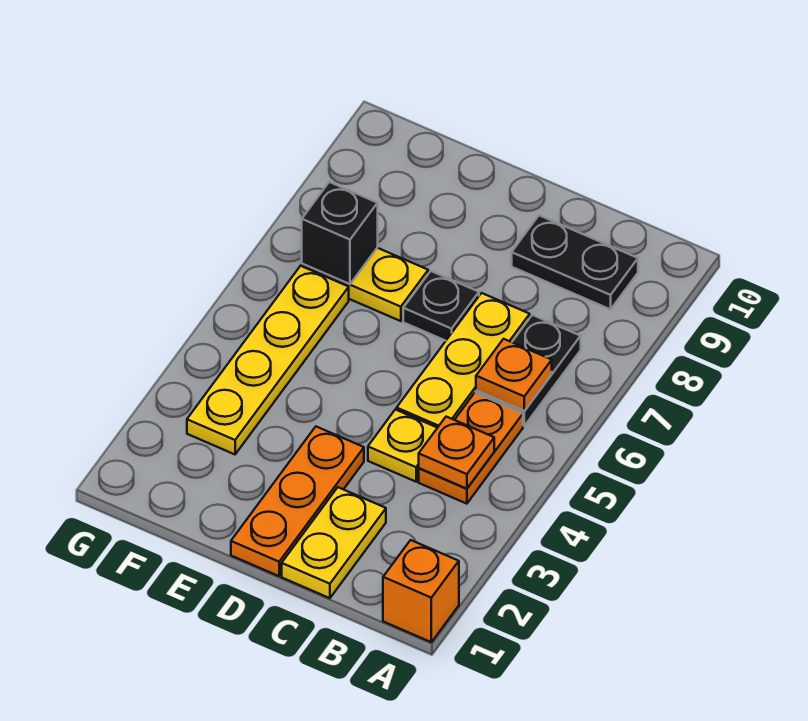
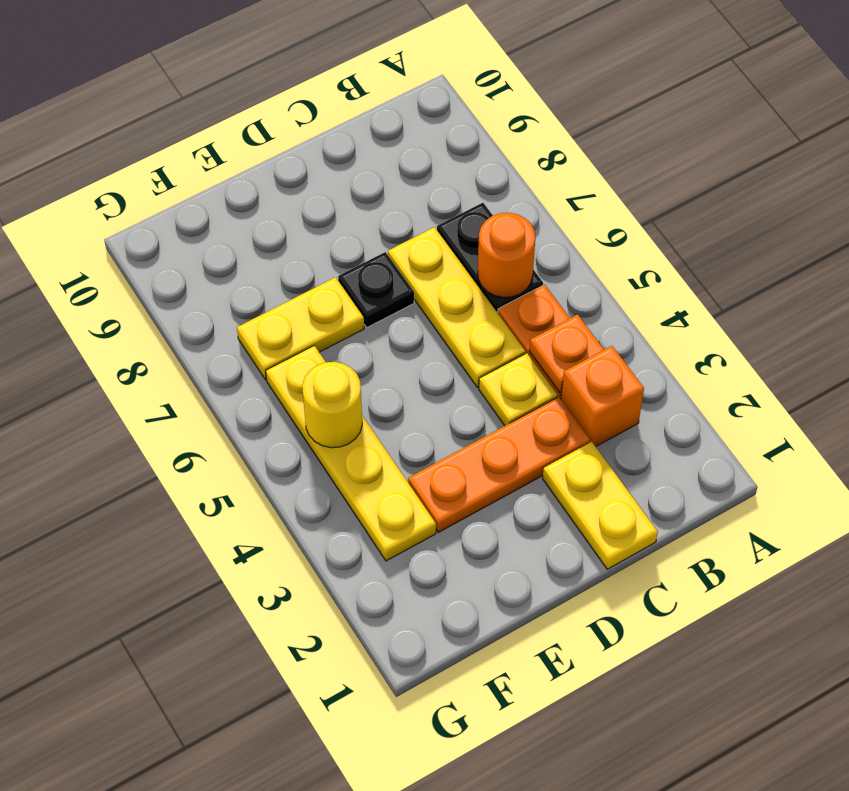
orange brick A1 level 1 -> orange brick B3 level 1
orange plate B6 level 2 -> orange round brick B6 level 2
black plate B9:C9 level 1 -> none
orange plate D1:D3 level 1 -> orange plate C3:E3 level 1
none -> yellow round brick F5 level 2
black brick F7 level 2 -> none

